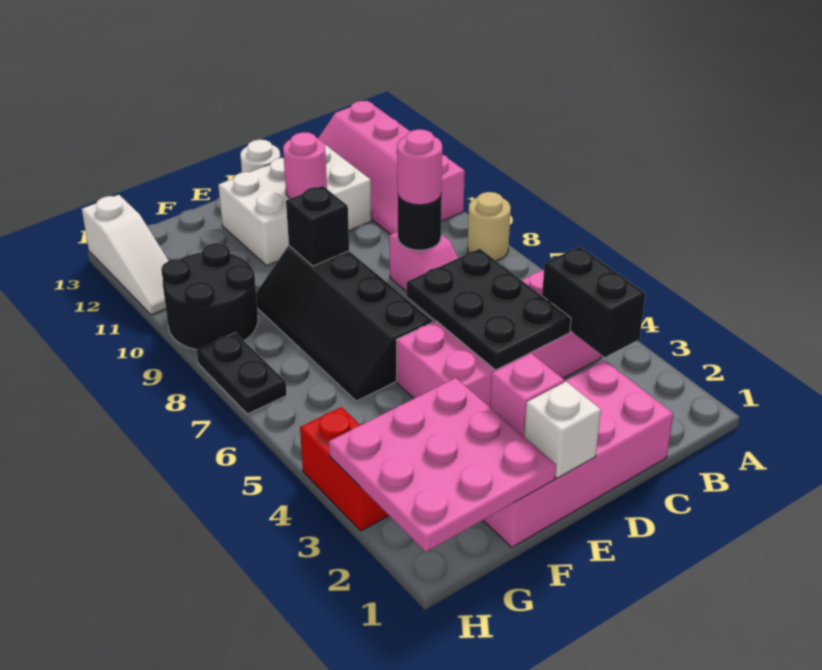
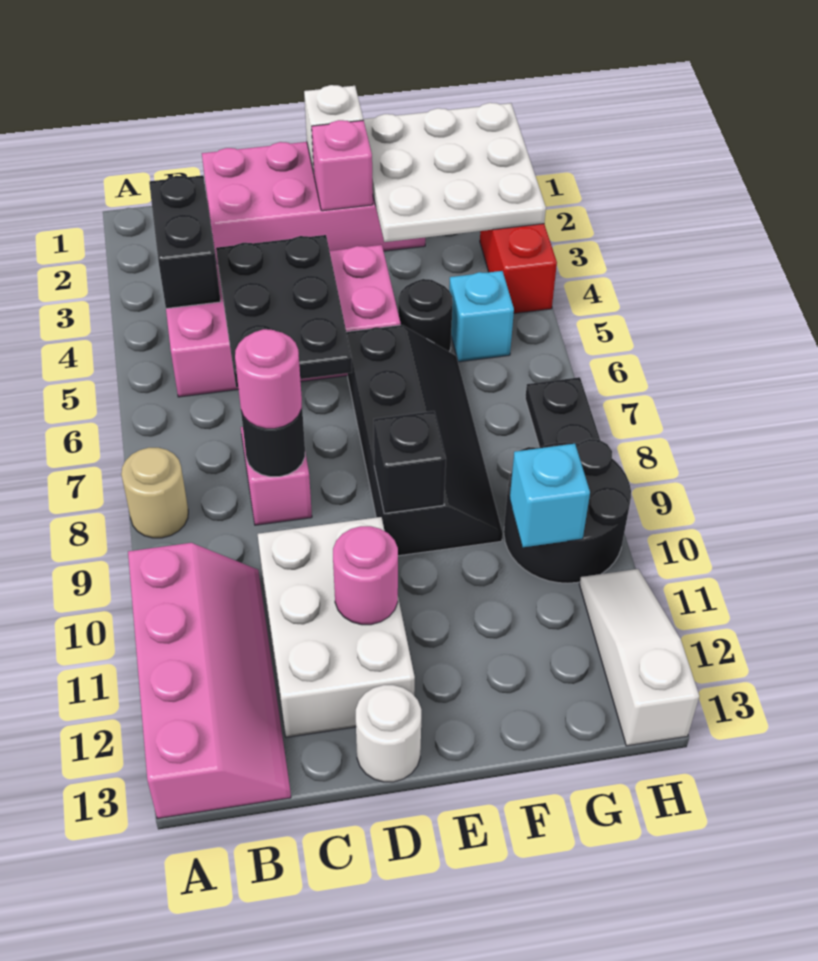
white brick C11:E12 level 1 -> white brick C10:D12 level 1
pink plate F1:H3 level 2 -> white plate F1:H3 level 2
none -> black round brick F5 level 1
none -> cyan brick G5 level 1
none -> cyan brick G10 level 2

